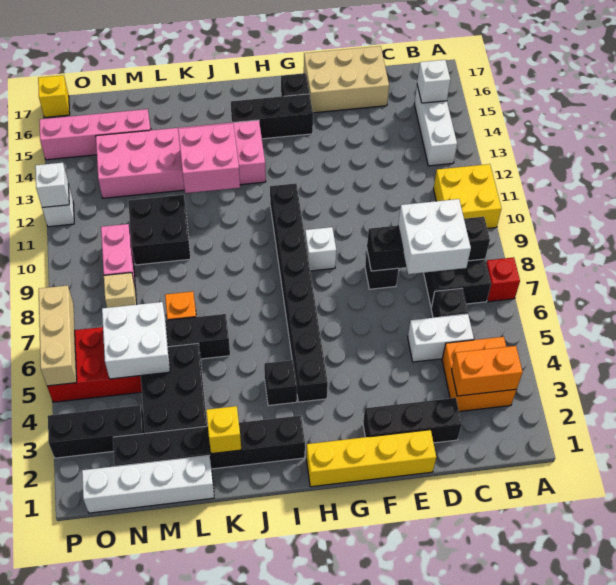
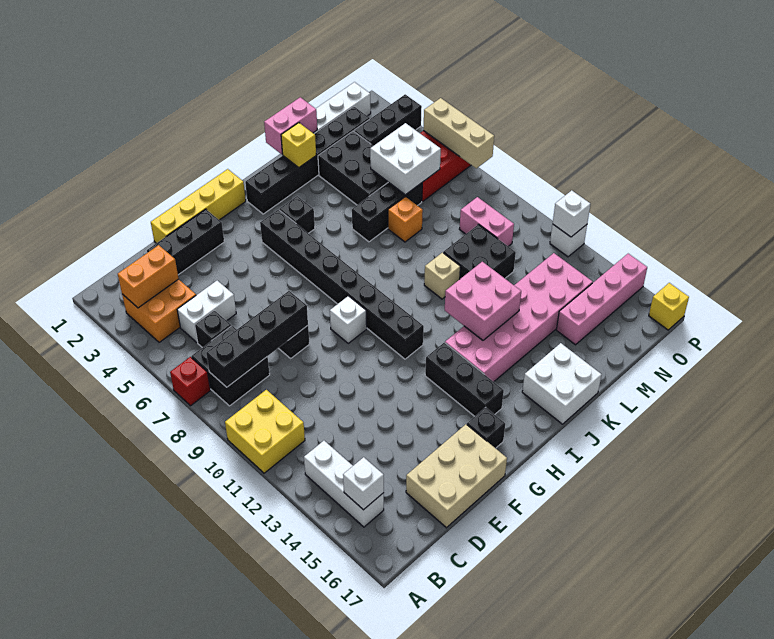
white brick C7:D8 level 3 -> white brick J16:K17 level 1
black brick G15:I15 level 1 -> black brick H13:H15 level 1
none -> pink brick K1:L1 level 2
tan brick N8 level 1 -> tan brick K10 level 1

